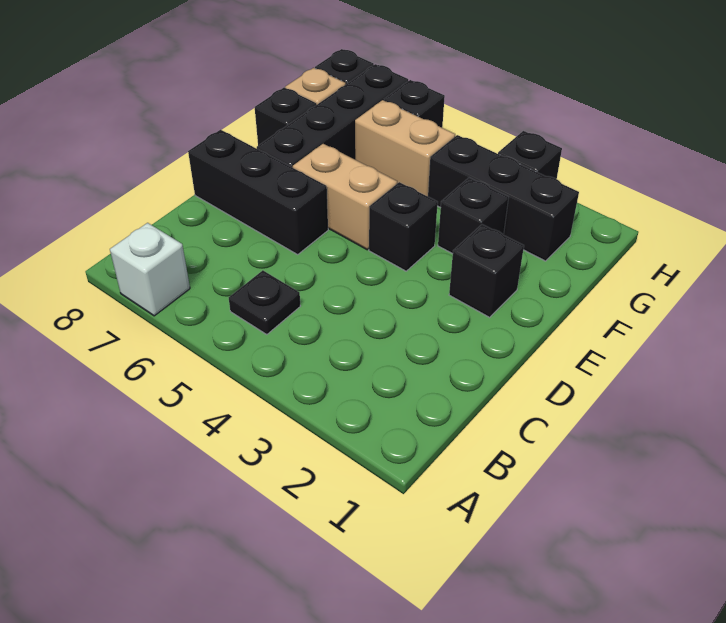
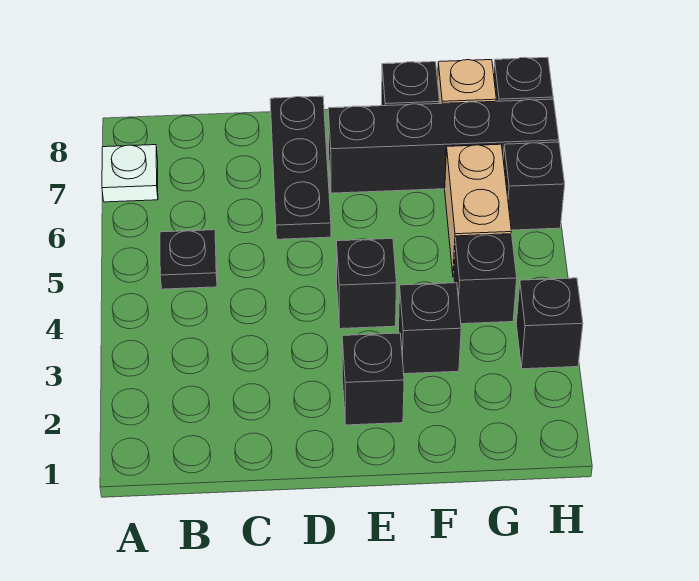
white brick A7 level 1 -> white plate A7 level 1
black brick D6:D8 level 1 -> black plate D6:D8 level 1
tan brick E5:E6 level 1 -> none
black brick G2:G4 level 1 -> black brick G4 level 1

